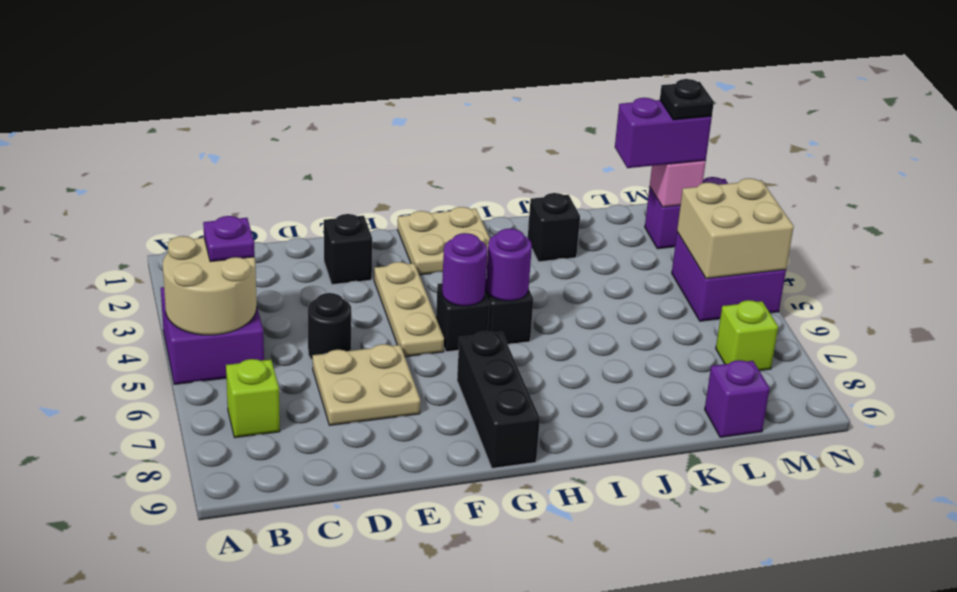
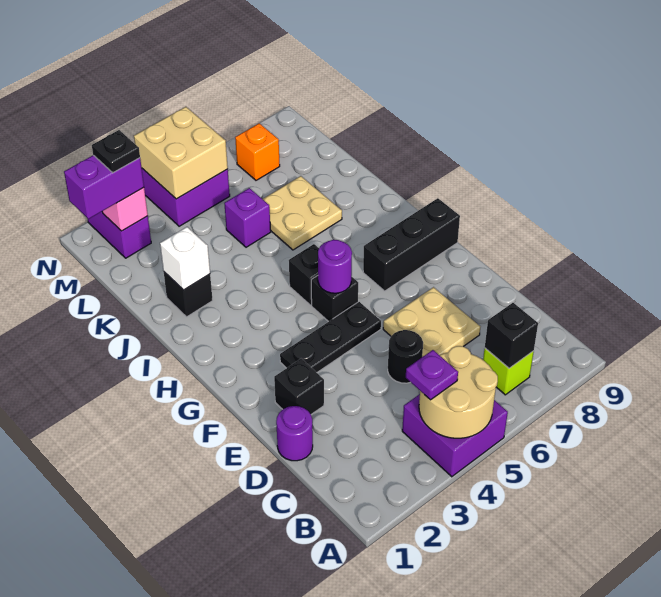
none -> black brick B7 level 2
tan plate F3:F5 level 1 -> black plate F3:F5 level 1
tan plate G1:H2 level 1 -> tan plate J6:K7 level 1
purple round brick H5 level 2 -> purple round brick D1 level 1
none -> white brick J2 level 2
purple brick L2:M2 level 3 -> purple brick M1:M2 level 3
purple brick L9 level 1 -> purple brick K5 level 1
lime brick M7 level 1 -> orange brick M7 level 1

